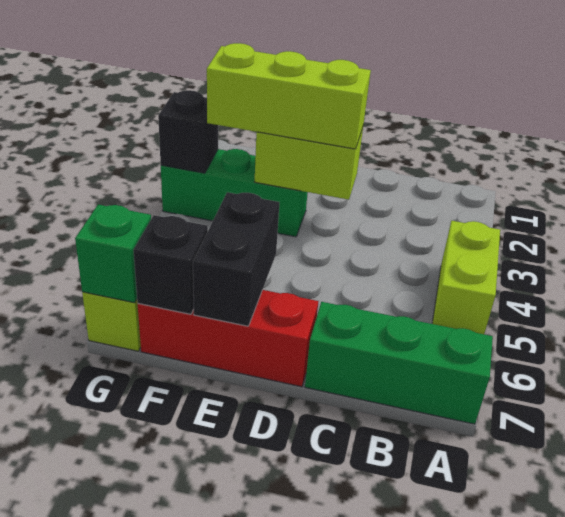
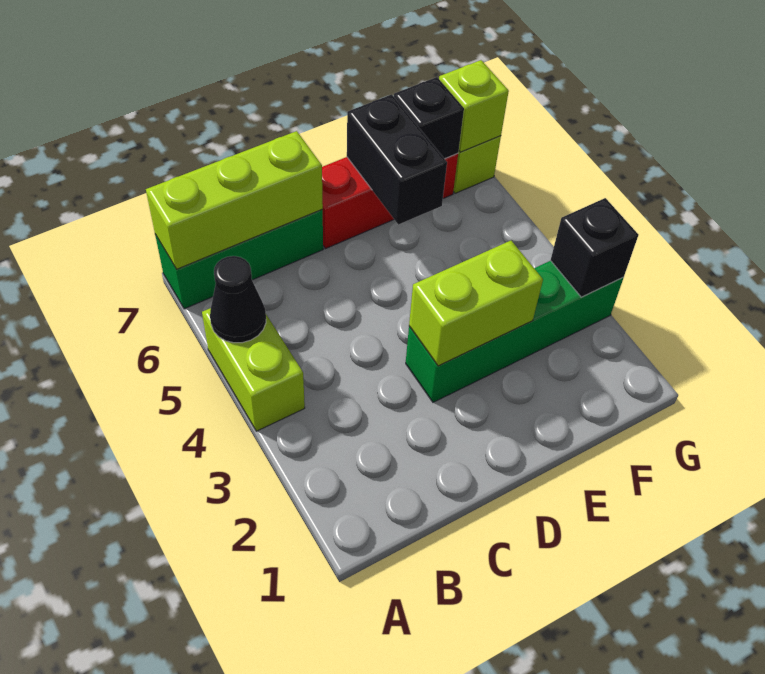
none -> black cone A5 level 2
lime brick D3:F3 level 3 -> lime brick A7:C7 level 2
green brick E3:G3 level 1 -> green brick D3:G3 level 1
green brick G7 level 2 -> lime brick G7 level 2

